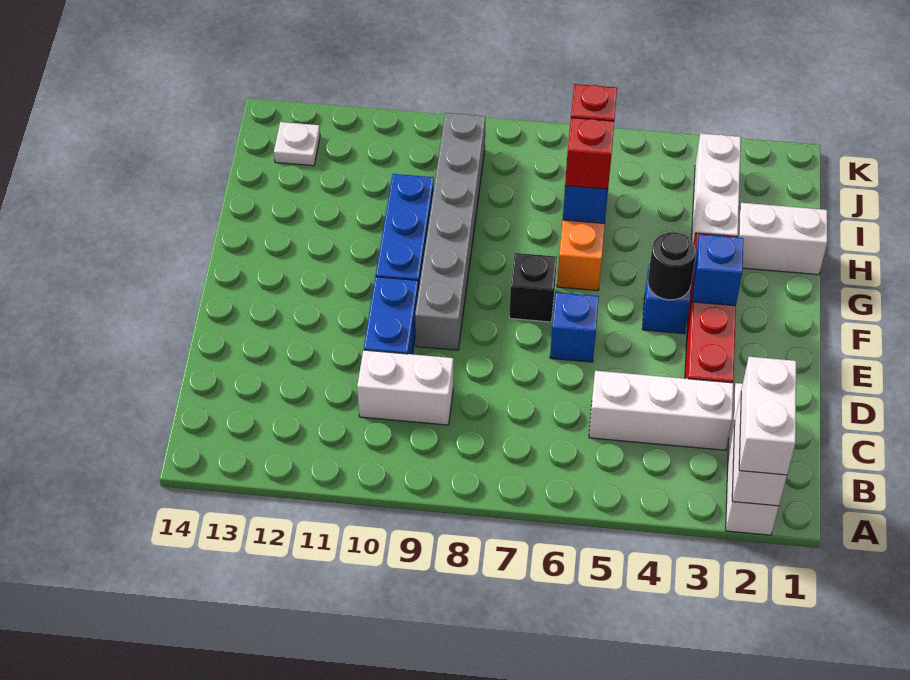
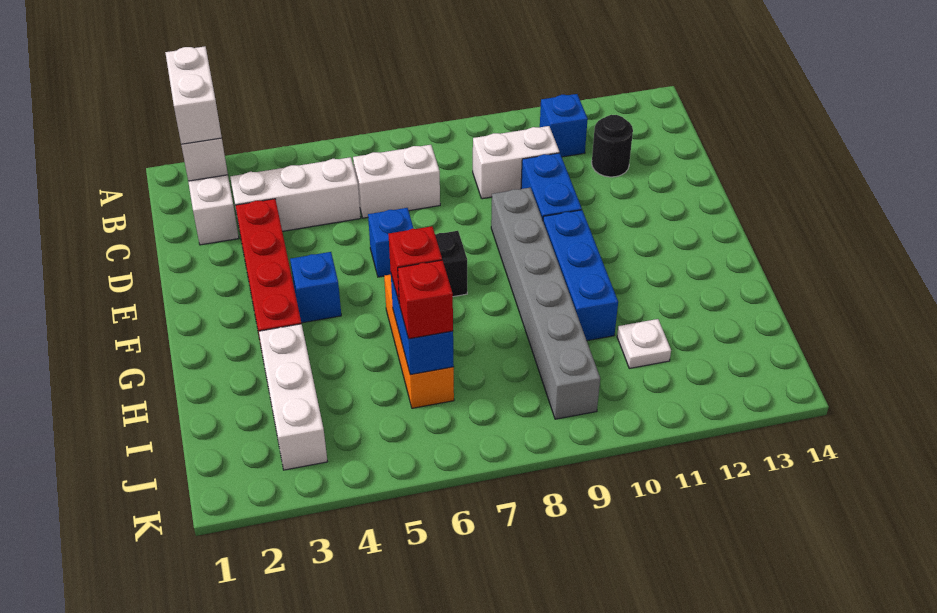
blue brick F3 level 2 -> blue brick B11 level 1
black round brick F4 level 2 -> black round brick C12 level 1
white brick H1:H2 level 1 -> white brick C6:C7 level 1
white plate J13 level 1 -> white plate I11 level 1

